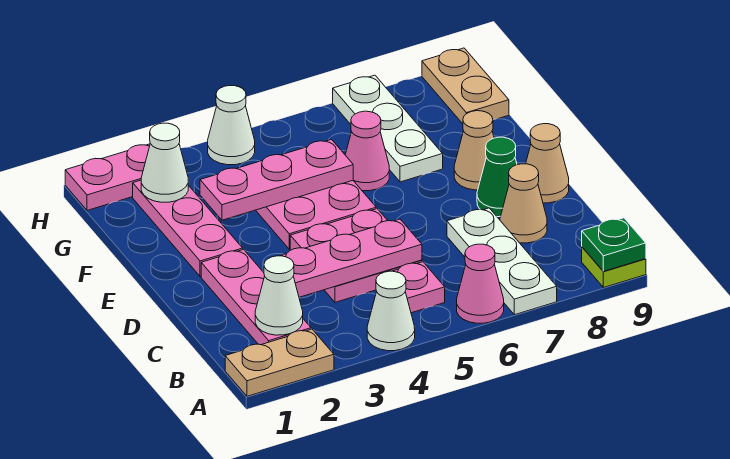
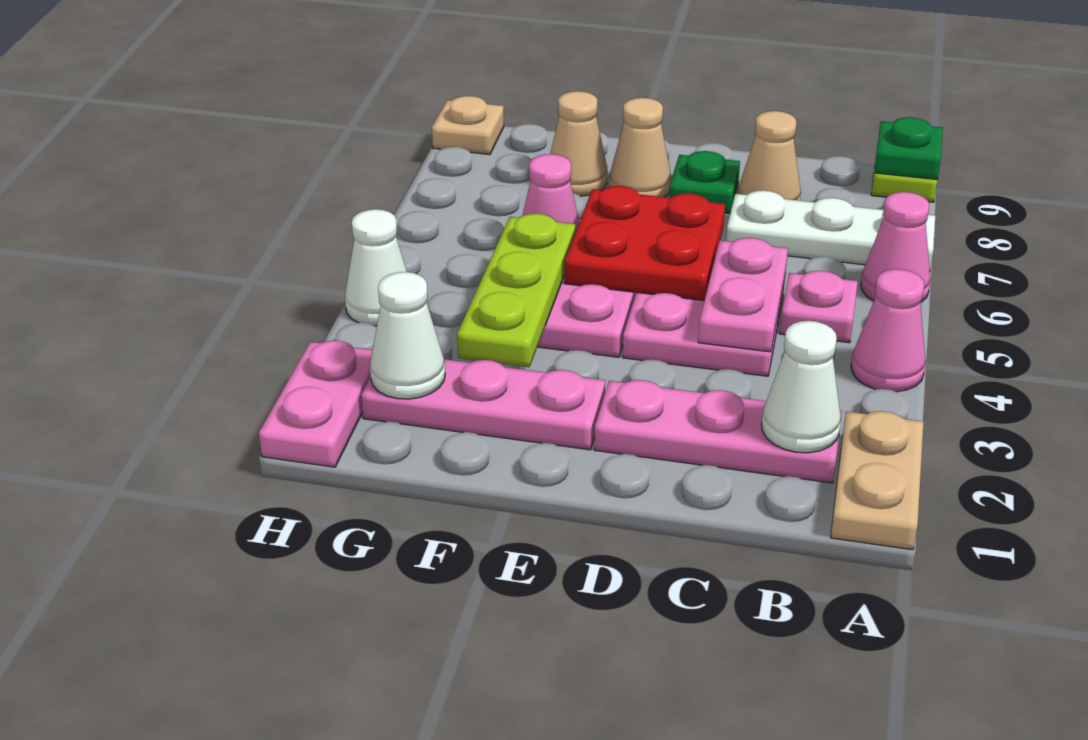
white cone A4 level 1 -> pink cone A4 level 1
pink plate C3:C5 level 2 -> pink plate C4:C5 level 2
none -> red plate D5:E6 level 2
green cone D8 level 1 -> green plate D8 level 1
tan cone D9 level 1 -> tan cone F8 level 1
pink plate F3:F5 level 2 -> lime plate F3:F5 level 2
white plate F7:H7 level 1 -> none
tan plate G9:H9 level 1 -> tan plate H9 level 1

